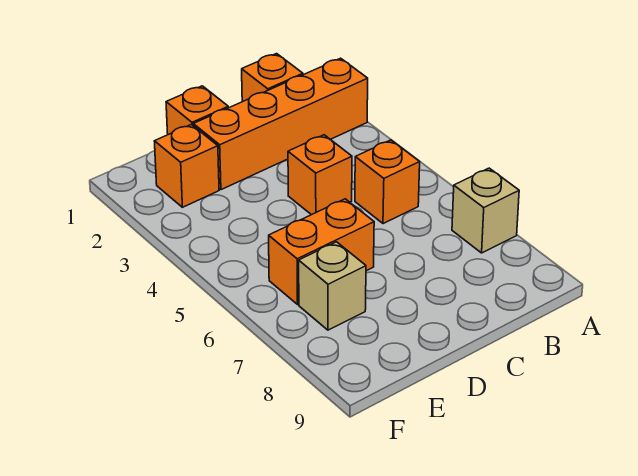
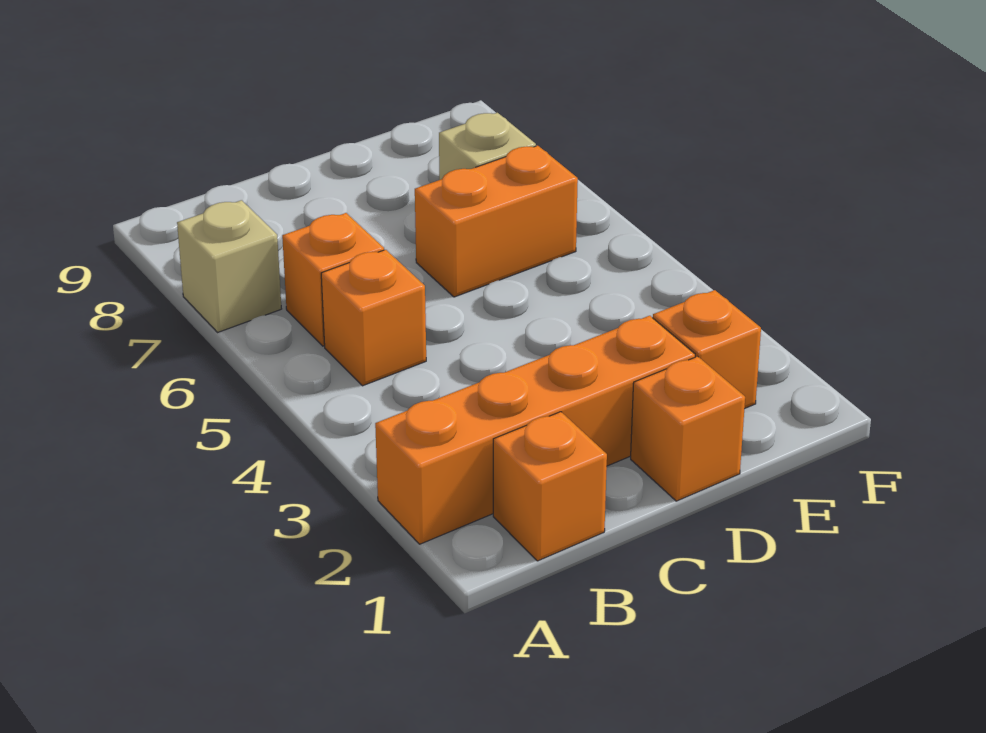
orange brick C4 level 1 -> orange brick B6 level 1

